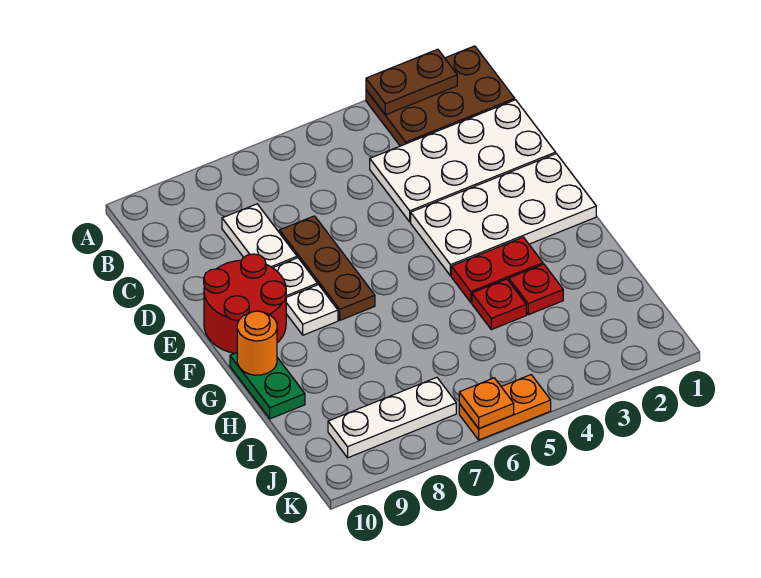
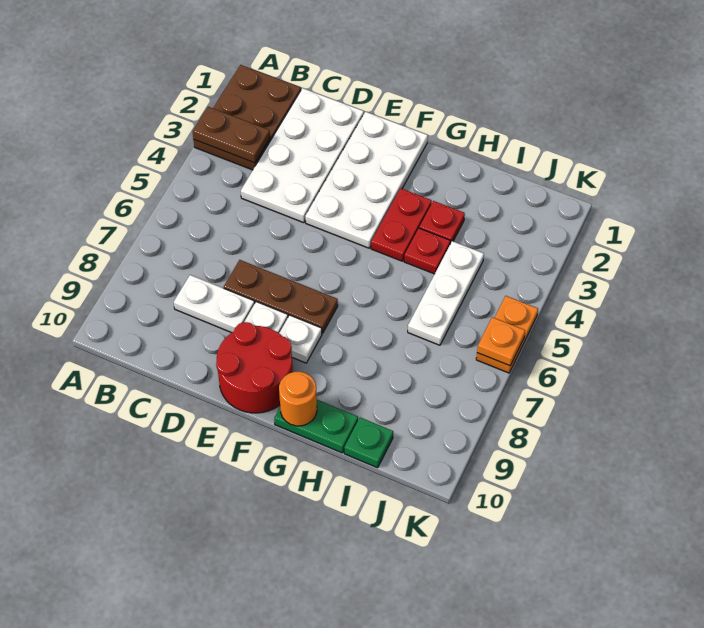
brown plate A2:A3 level 2 -> brown plate A3:B3 level 2
none -> green plate I10 level 1
white plate J7:J9 level 1 -> white plate I4:I6 level 1

